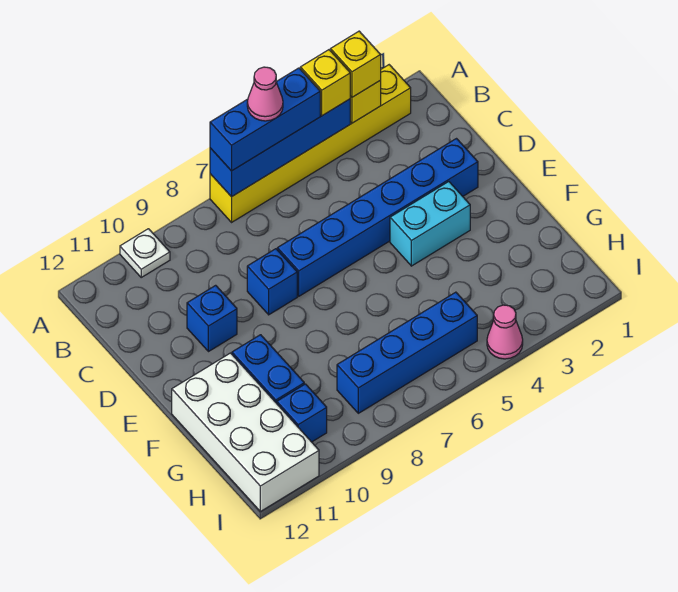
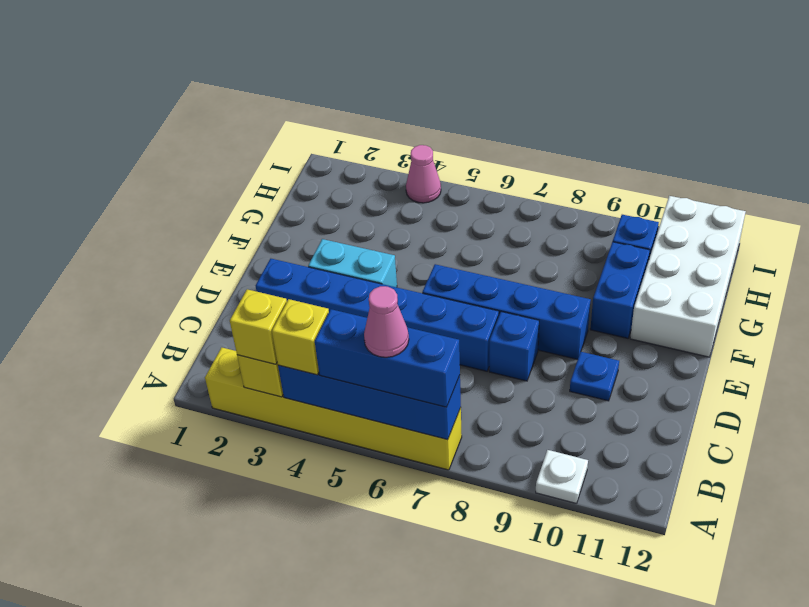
blue brick D10 level 1 -> blue plate D10 level 1
blue brick H5:H8 level 1 -> blue brick E6:E9 level 1

